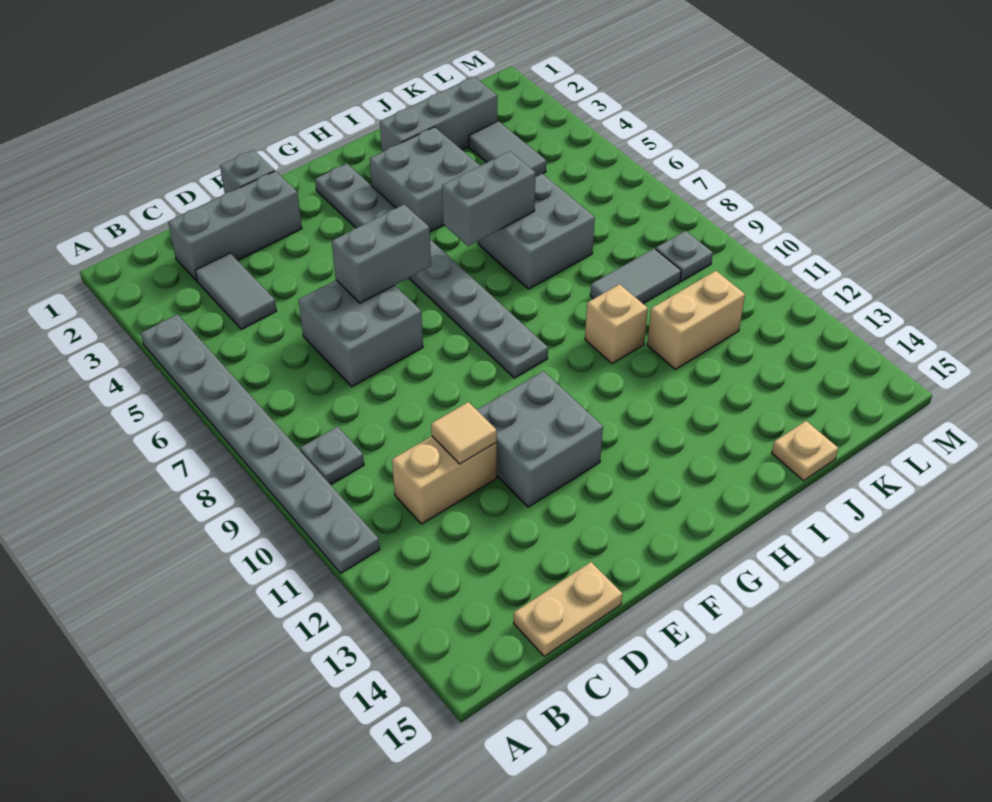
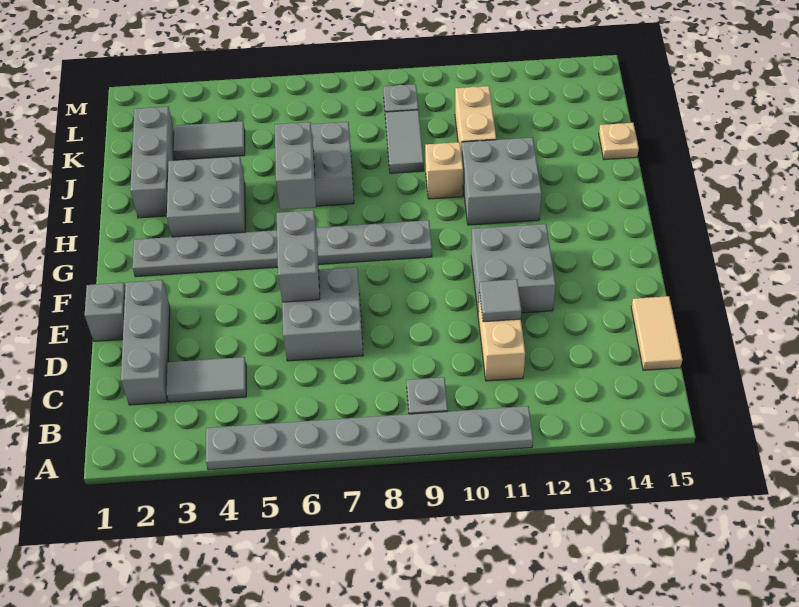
tan plate C15:D15 level 1 -> tan tile C15:D15 level 1
tan tile D11 level 2 -> grey tile D11 level 2
none -> grey brick H11:I12 level 1

